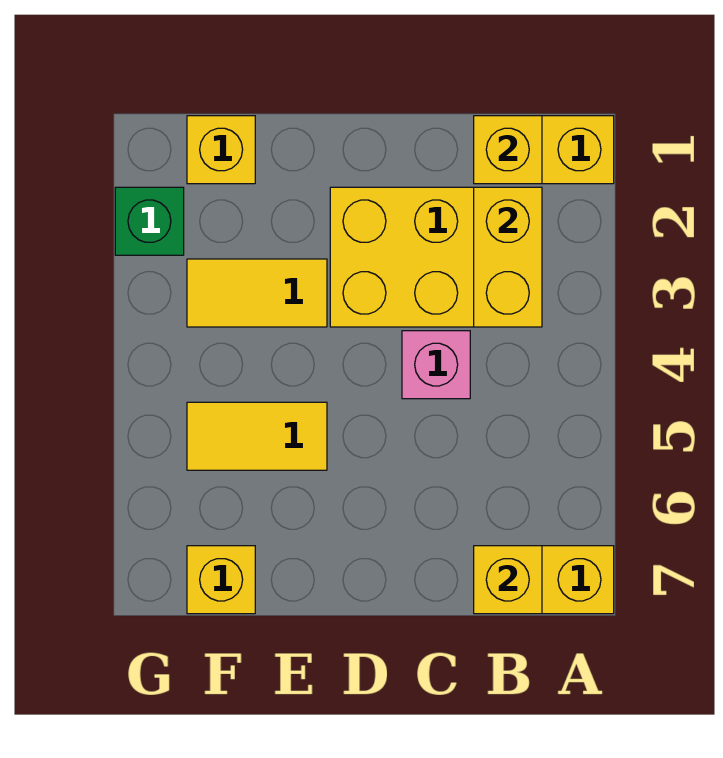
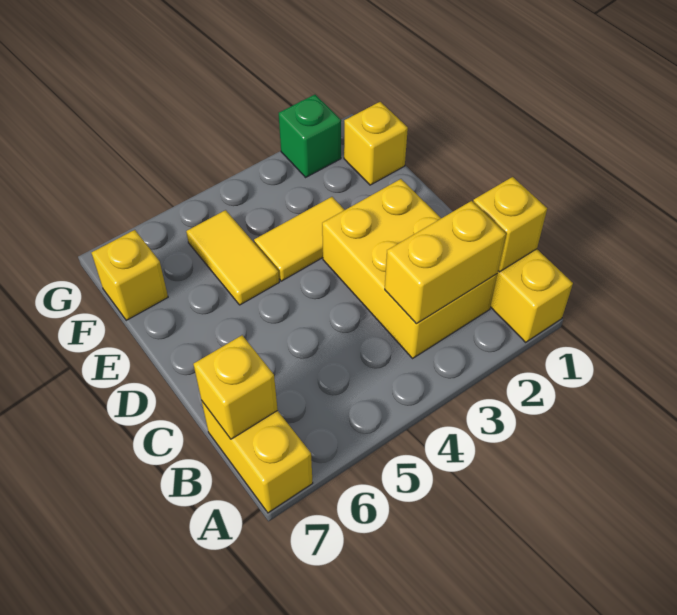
pink brick C4 level 1 -> none
yellow tile E3:F3 level 1 -> yellow tile E3:E4 level 1

